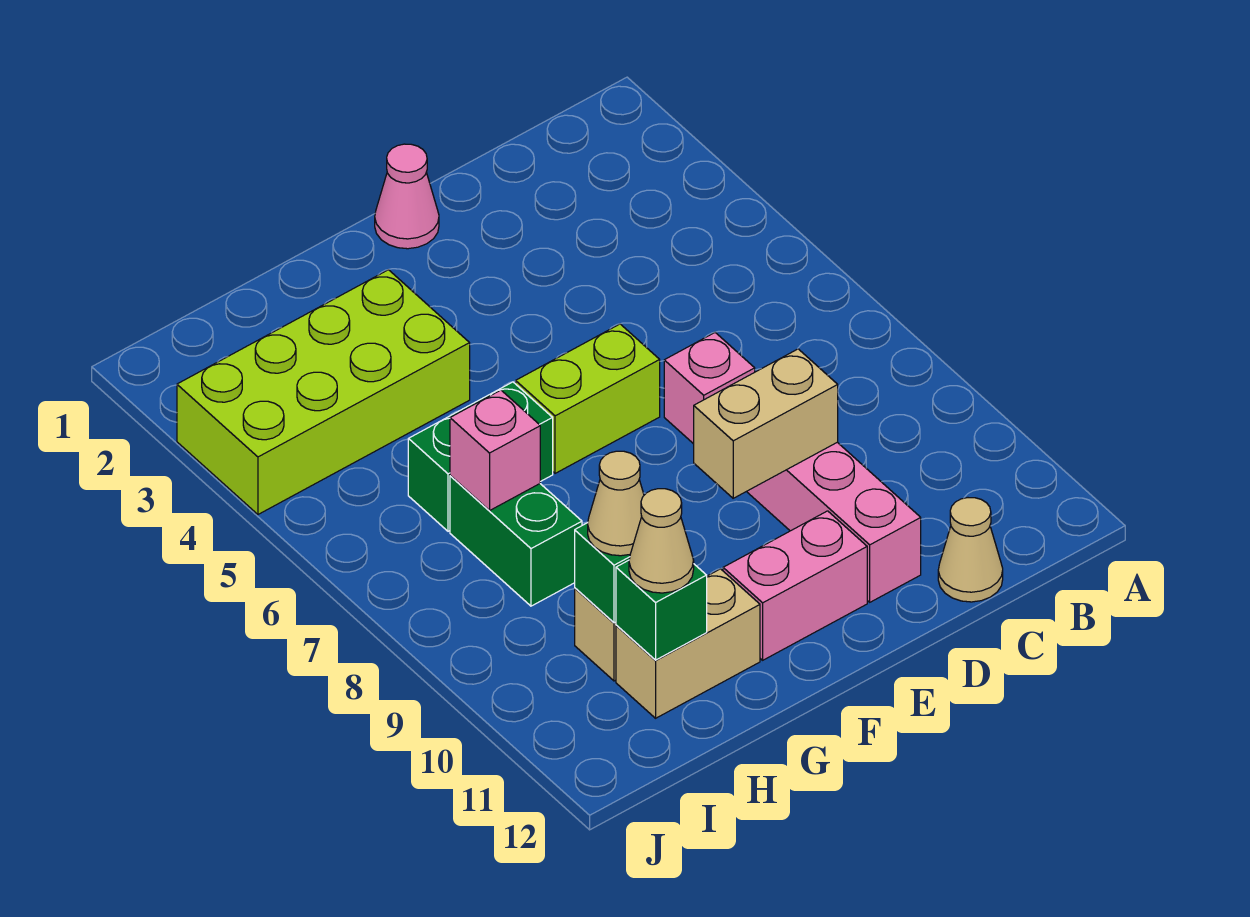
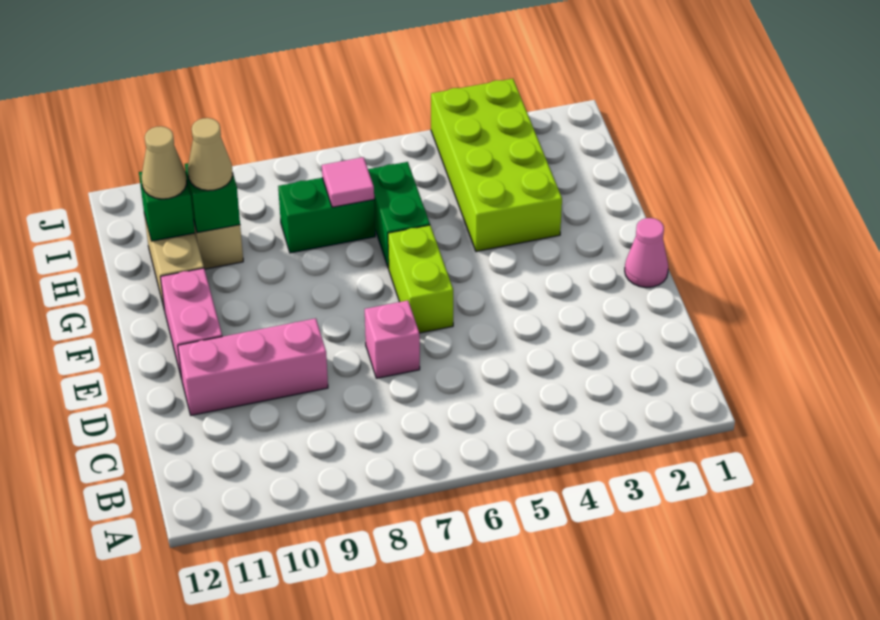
tan cone C12 level 1 -> none
tan brick D9:E9 level 2 -> none
pink brick H7 level 2 -> pink tile H7 level 2

